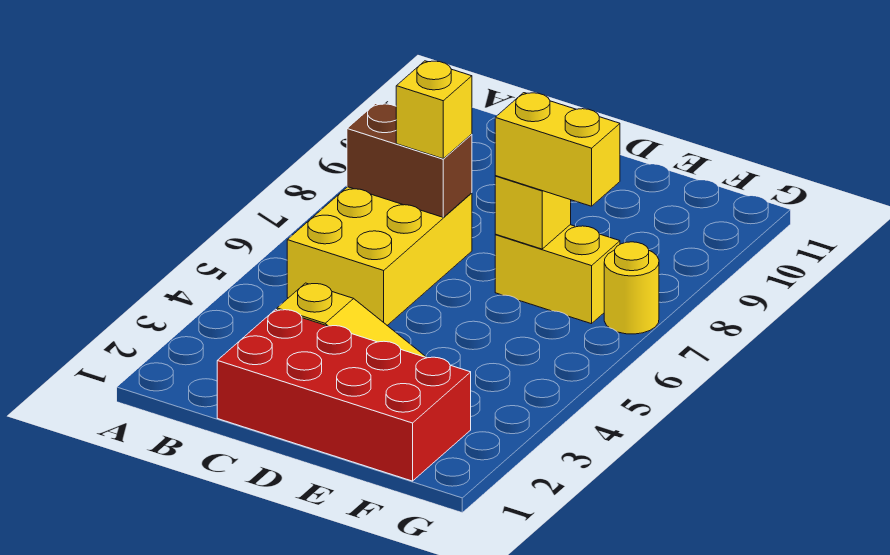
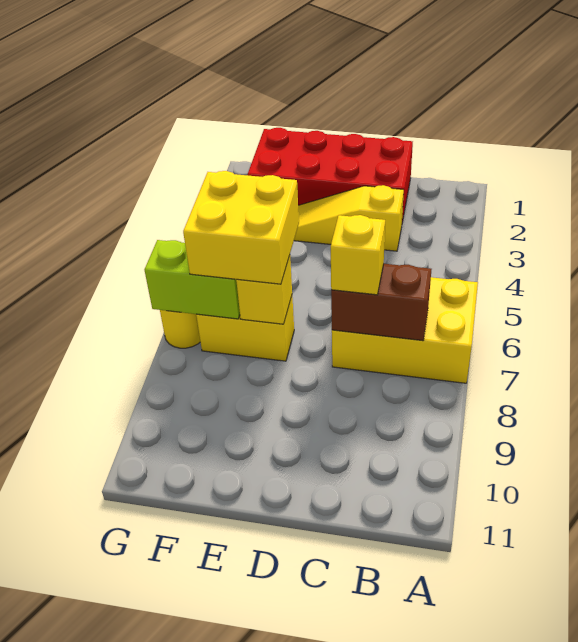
yellow brick B5:C7 level 1 -> yellow brick A6:C7 level 1
yellow brick E7:F7 level 3 -> yellow brick E6:F7 level 3
none -> lime brick F7:G7 level 2

